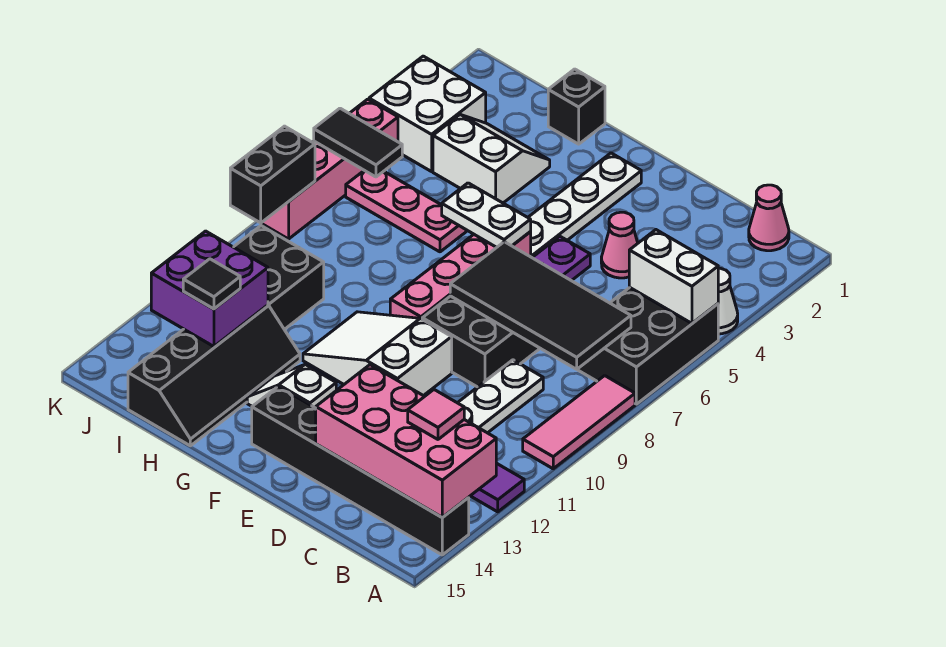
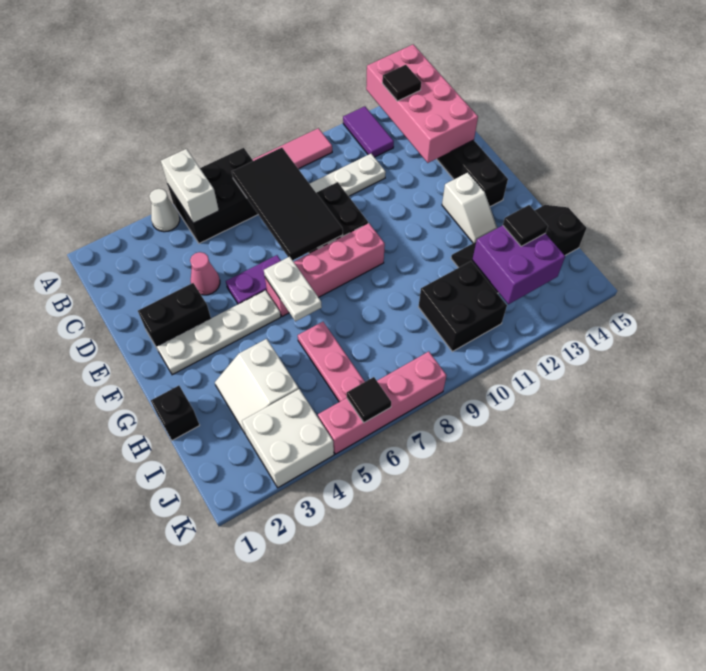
pink cone B1 level 1 -> none
pink tile B13 level 3 -> black tile B13 level 3
white slope E10:G11 level 1 top E -> none
black tile J6:K6 level 2 -> black tile K6 level 2
black brick K8:K9 level 2 -> black brick E2:E3 level 1

